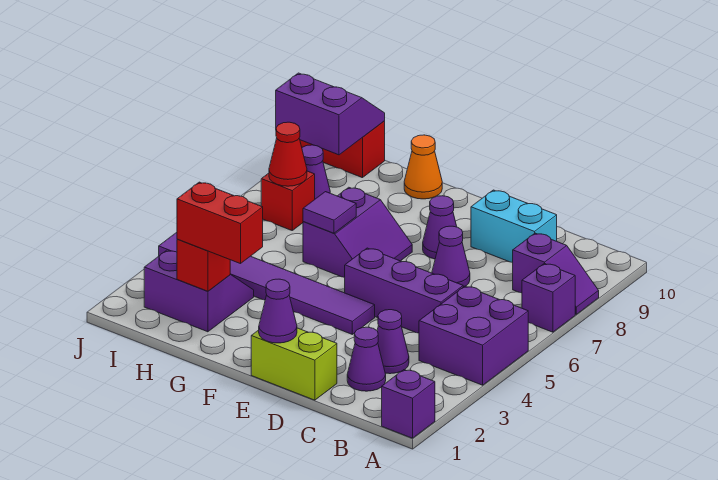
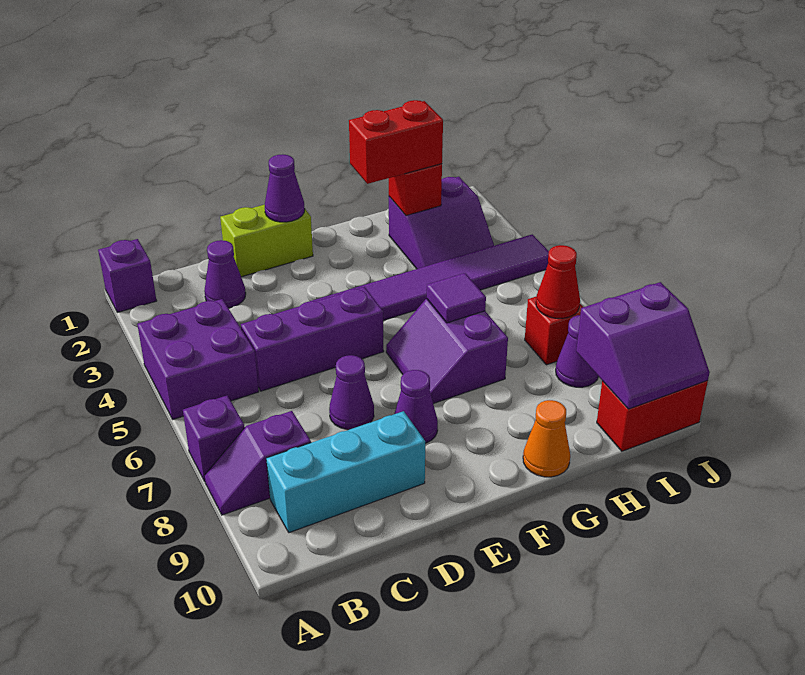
purple cone C3 level 1 -> none
cyan brick C9:D9 level 1 -> cyan brick B9:D9 level 1

